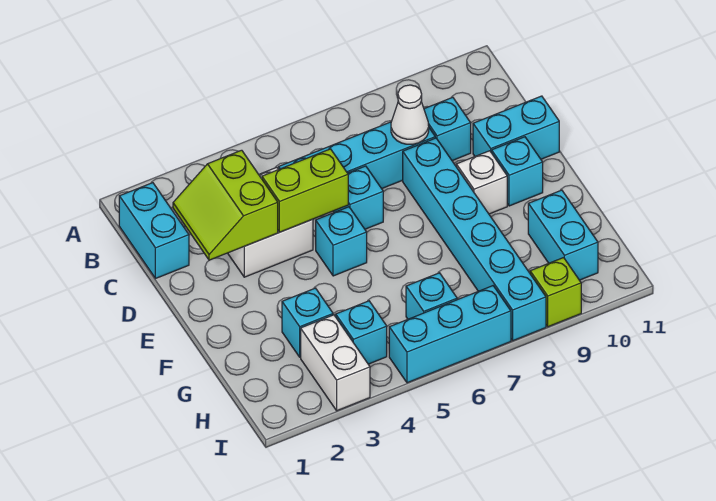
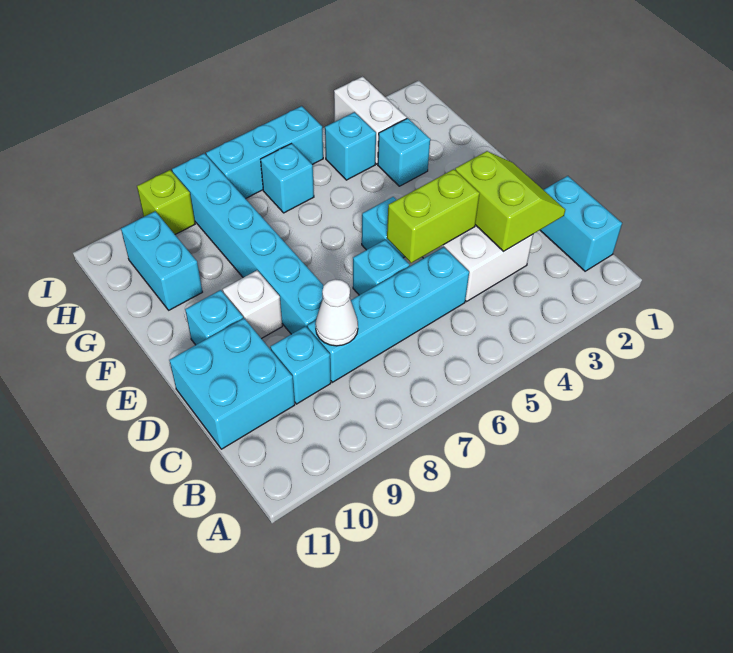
cyan brick D10:D11 level 1 -> cyan brick C10:D11 level 1

